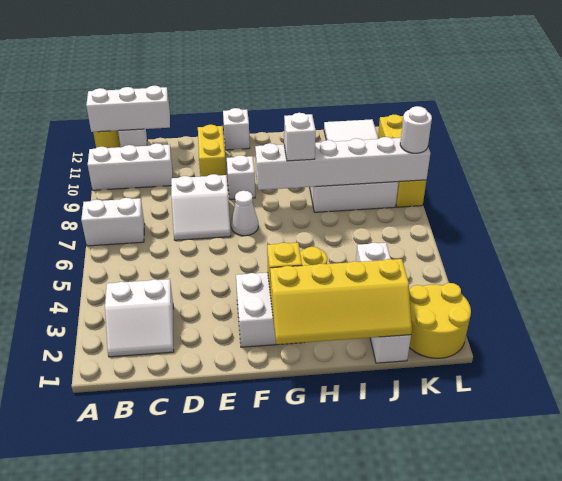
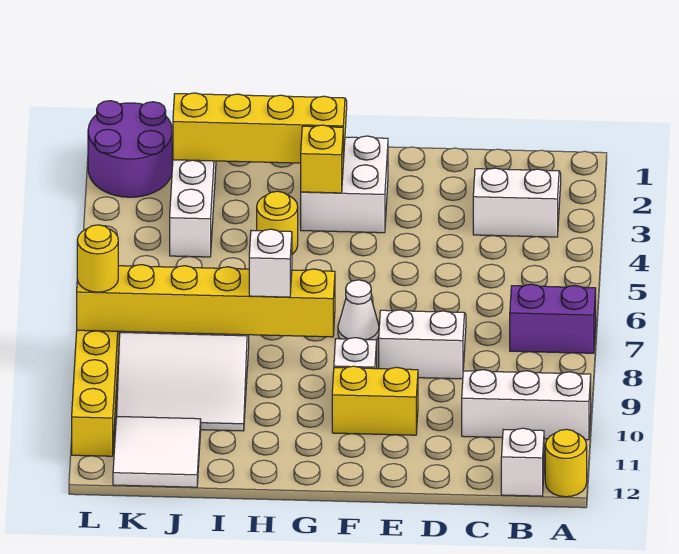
white brick A7:B7 level 1 -> purple brick A7:B7 level 1
white brick A12:C12 level 2 -> none
yellow brick E10:E11 level 1 -> yellow brick E10:F10 level 1
white brick F12 level 1 -> none
white brick G8:L8 level 2 -> yellow brick G8:L8 level 2
yellow round brick K1:L2 level 1 -> purple round brick K1:L2 level 1
white round brick L8 level 3 -> yellow round brick L8 level 3

